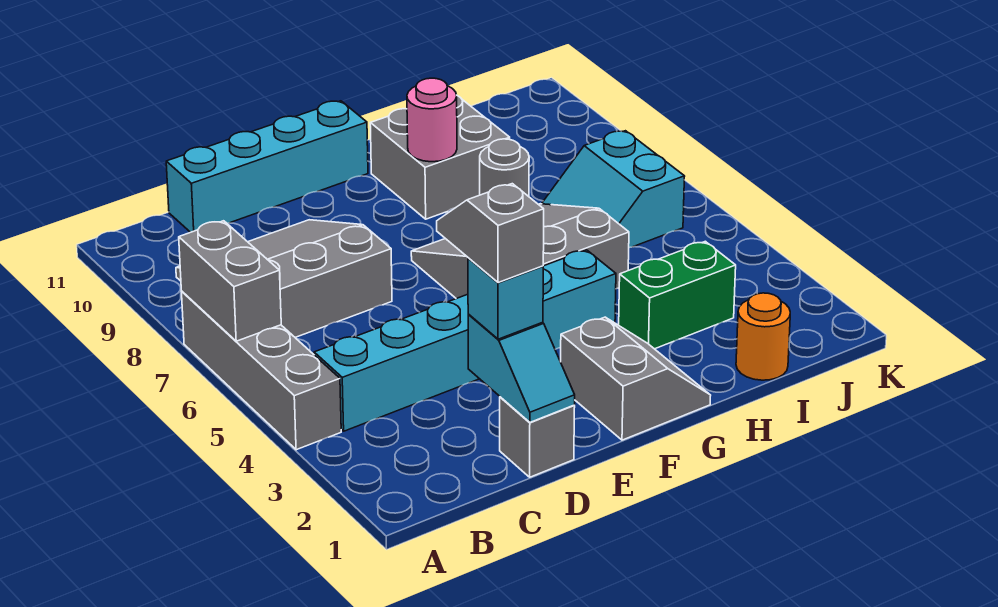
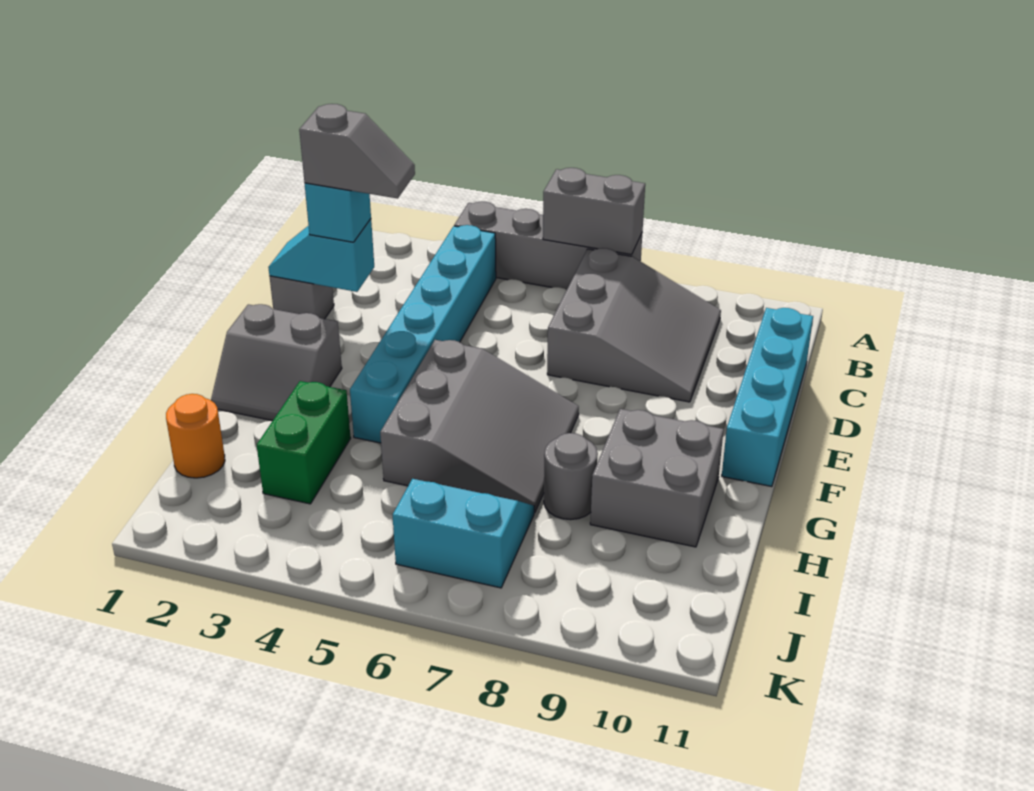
pink round brick G9 level 2 -> none

